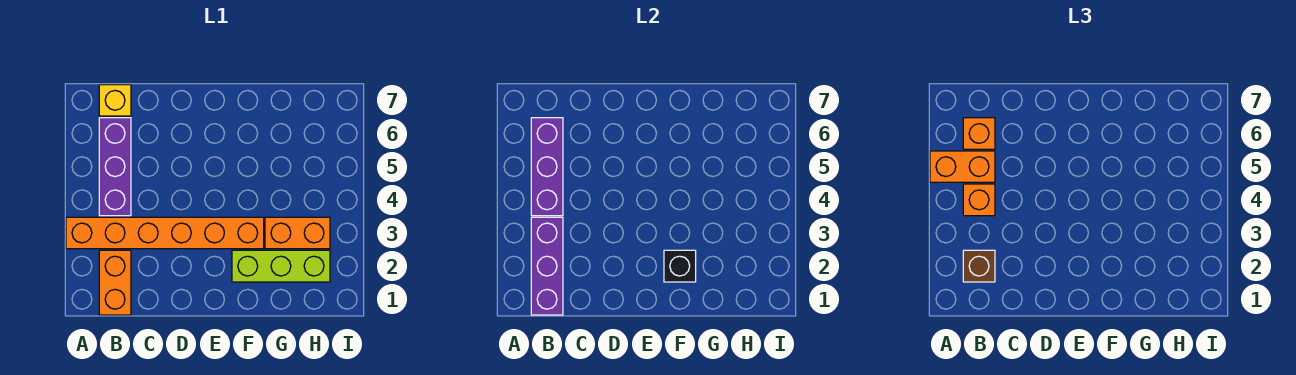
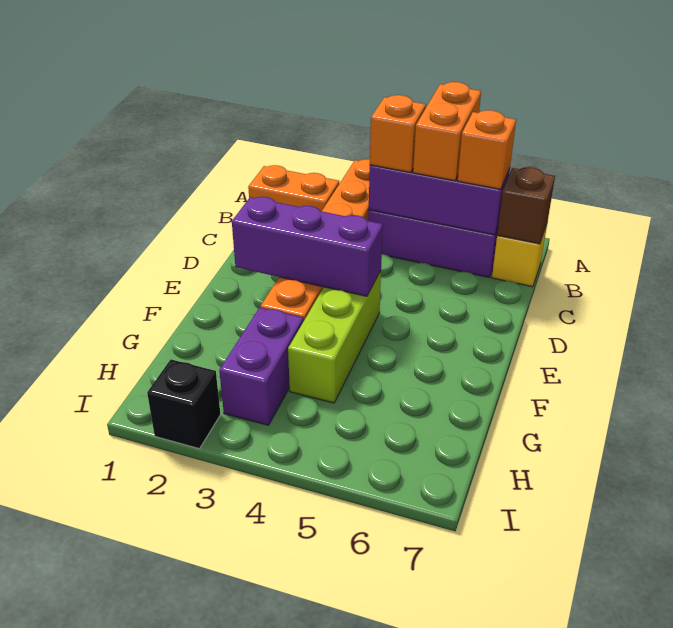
purple brick B1:B3 level 2 -> purple brick E2:E4 level 2
brown brick B2 level 3 -> brown brick B7 level 2
lime brick F2:H2 level 1 -> lime brick E4:G4 level 1
black brick F2 level 2 -> black brick I2 level 1
orange brick G3:H3 level 1 -> purple brick G3:H3 level 1

